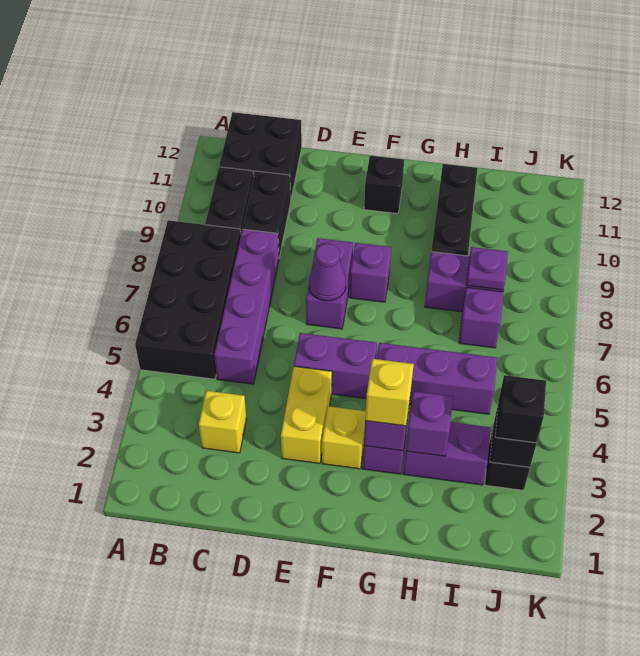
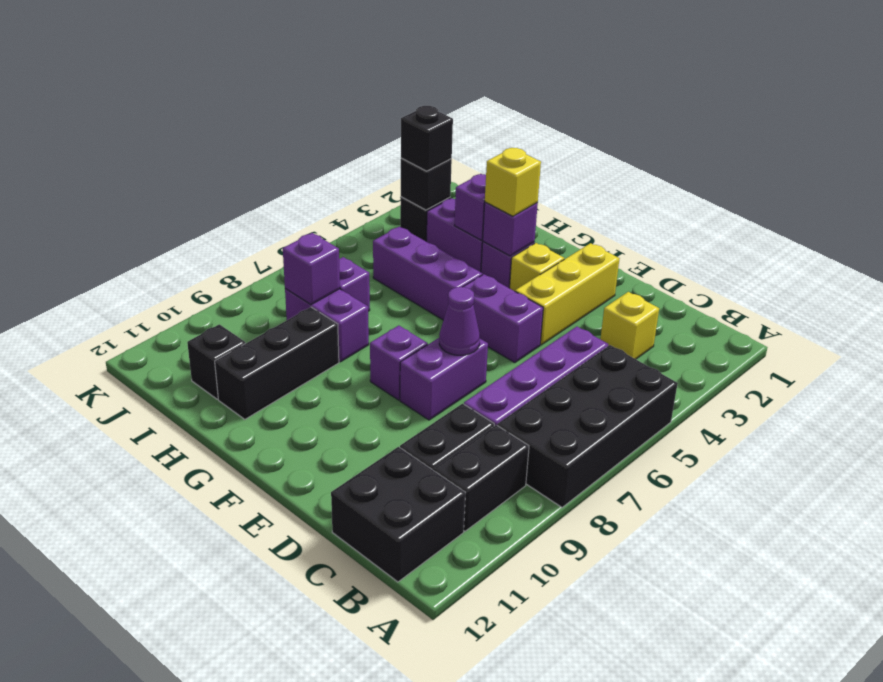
yellow brick E3:E4 level 1 -> yellow brick E2:E4 level 1
black brick F11 level 1 -> black brick I11 level 1
purple plate I8 level 2 -> purple brick I8 level 2

